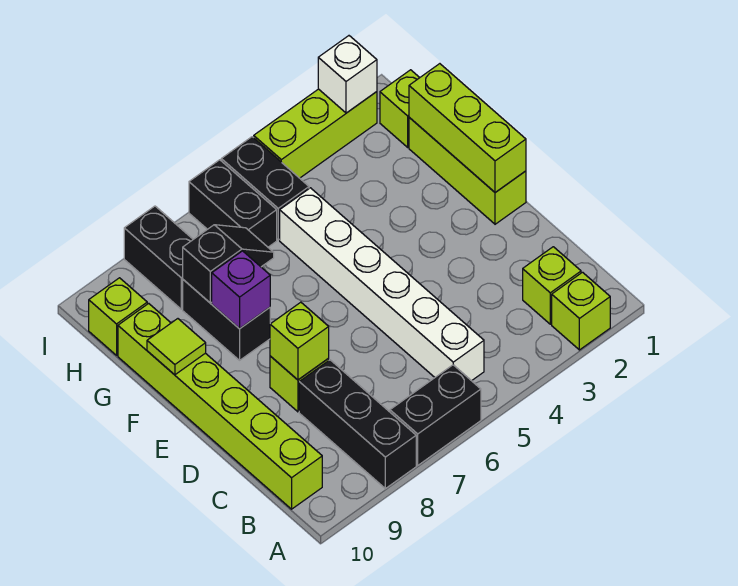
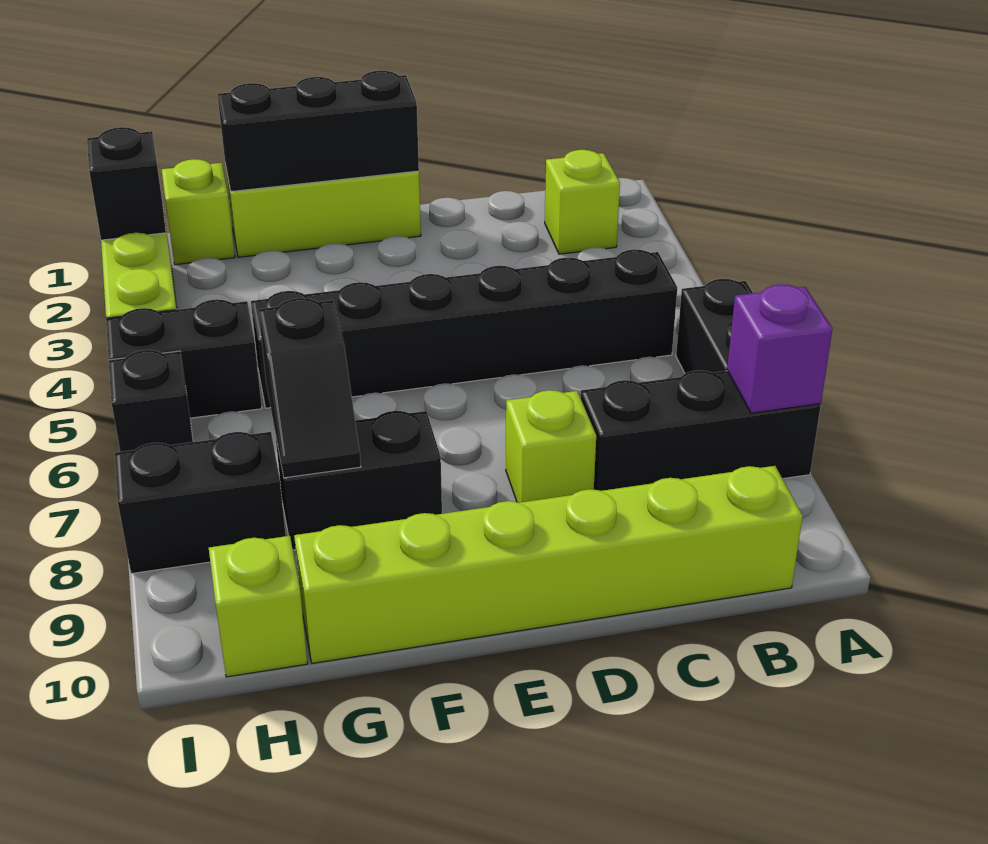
lime brick A2 level 1 -> none
white brick B5:G5 level 1 -> black brick B5:G5 level 1
lime brick D8 level 2 -> none
lime brick E1:G1 level 2 -> black brick E1:G1 level 2
purple brick F8 level 2 -> purple brick A8 level 2
lime tile F10 level 2 -> none
black slope G7:G8 level 2 top 8 -> black slope G7:G8 level 2 top 7
black brick H6:I6 level 1 -> black brick I6 level 1
white brick I2 level 2 -> black brick I2 level 2

